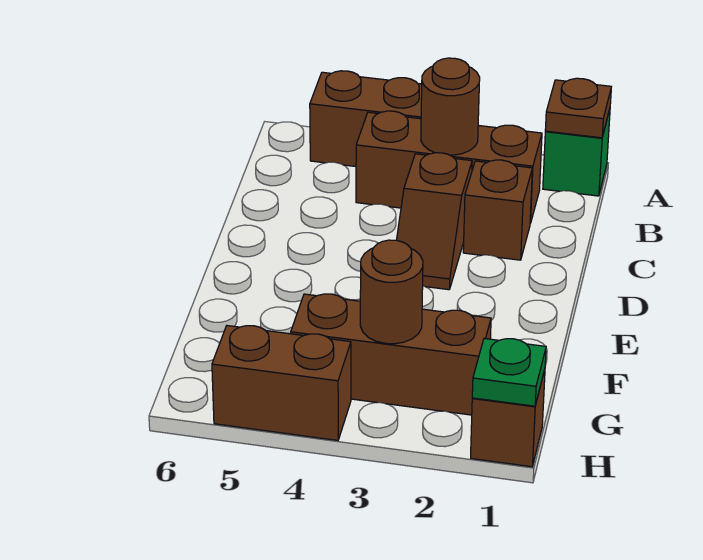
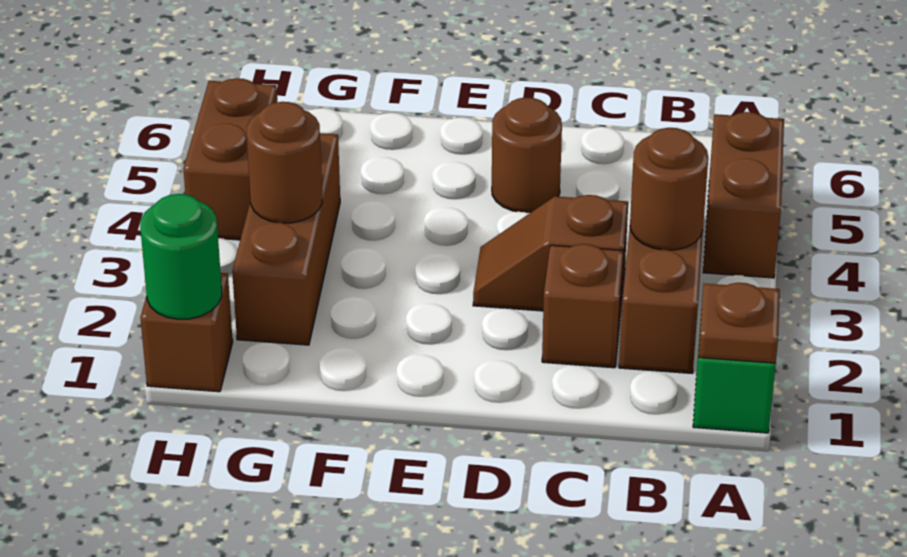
none -> brown round brick D5 level 1
green plate H1 level 2 -> green round brick H1 level 2

